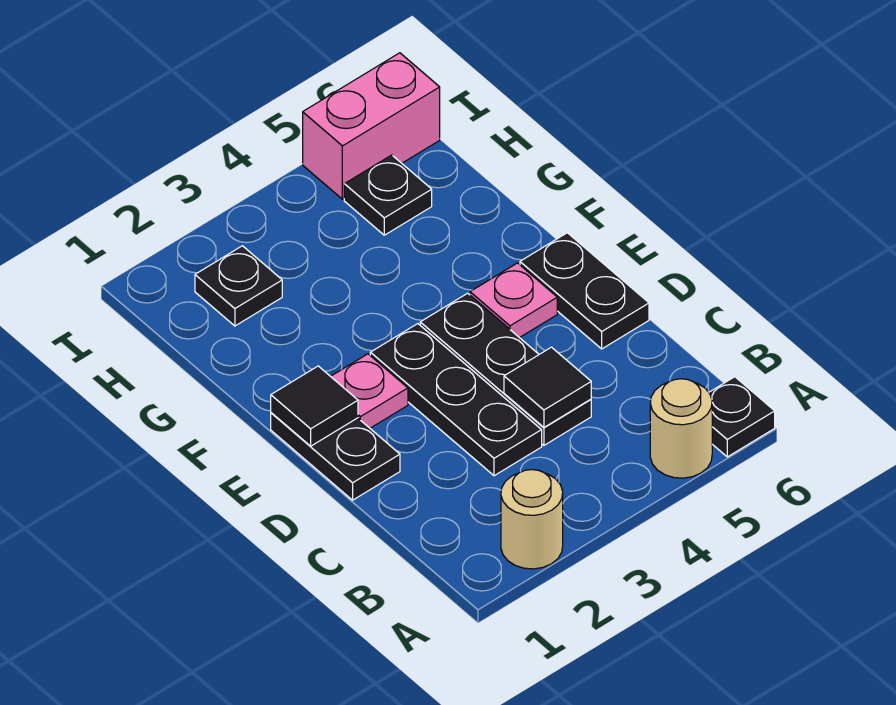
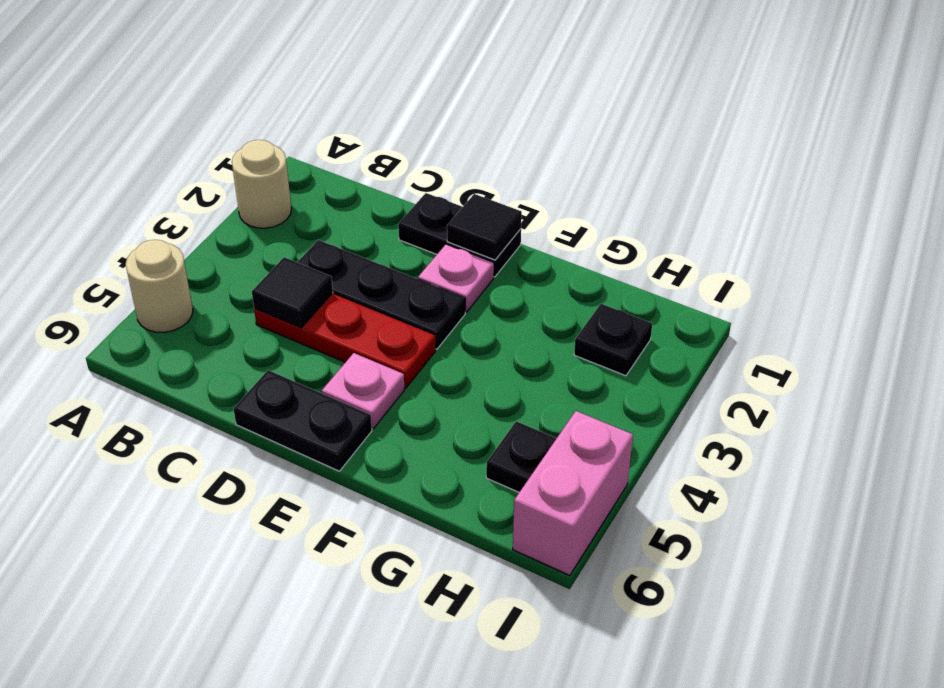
black plate A6 level 1 -> none
black plate C4:E4 level 1 -> red plate C4:E4 level 1

